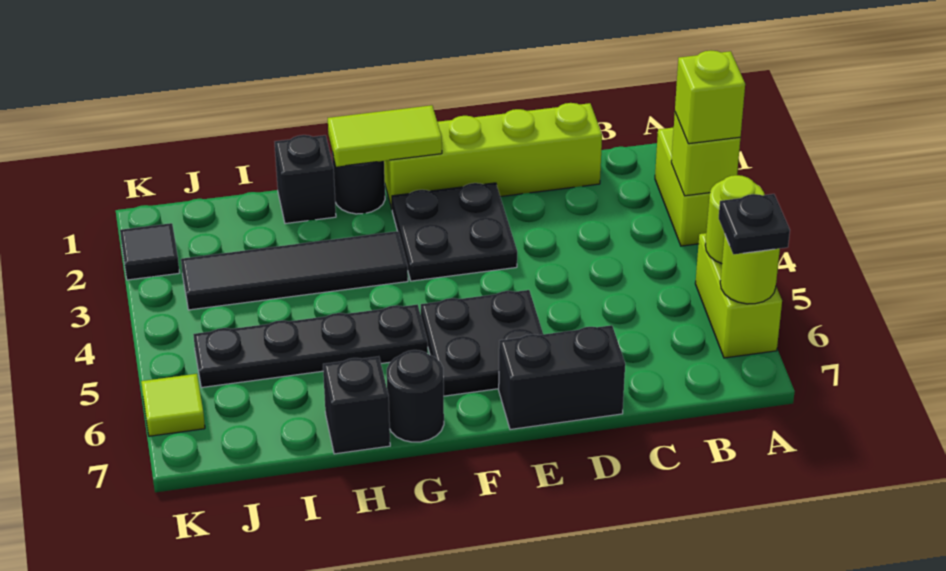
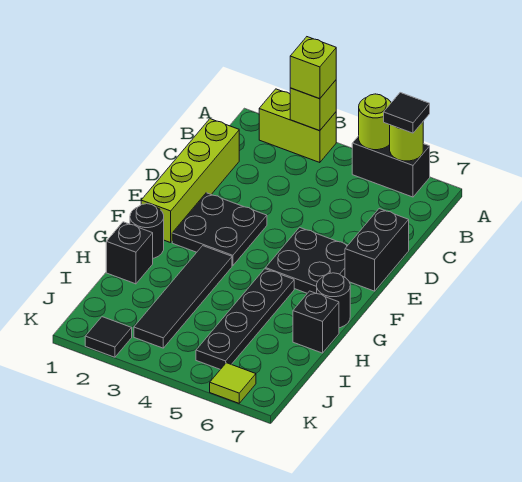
lime brick A5:A6 level 1 -> black brick A5:A6 level 1
black plate A6 level 3 -> black tile A6 level 3
lime tile F1:G1 level 2 -> none

